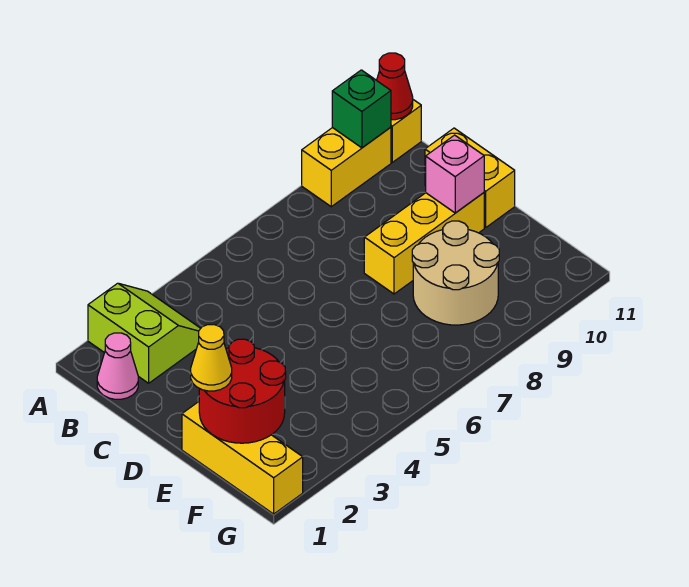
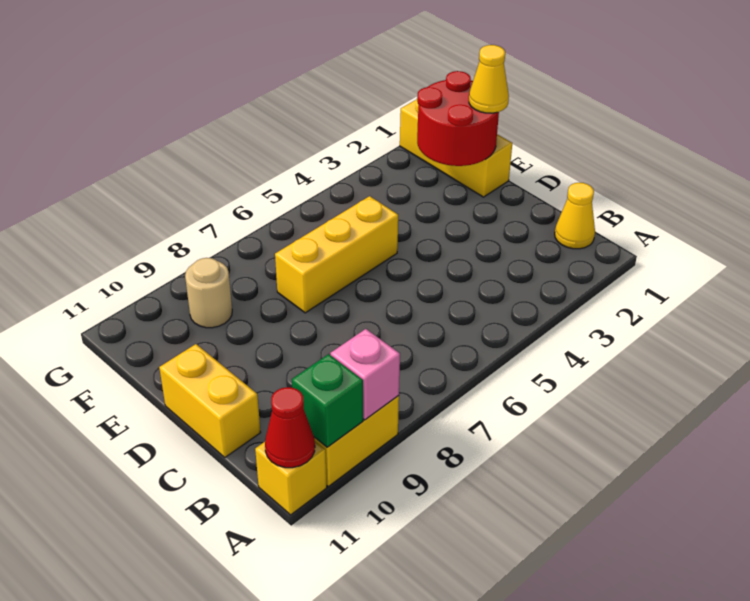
lime slope A2:B3 level 1 top 2 -> none
pink cone B1 level 1 -> yellow cone B1 level 1
yellow brick D8:D10 level 1 -> yellow brick E5:E7 level 1
pink brick D10 level 2 -> pink brick A9 level 2
tan round brick E8:F9 level 1 -> tan round brick F9 level 1

